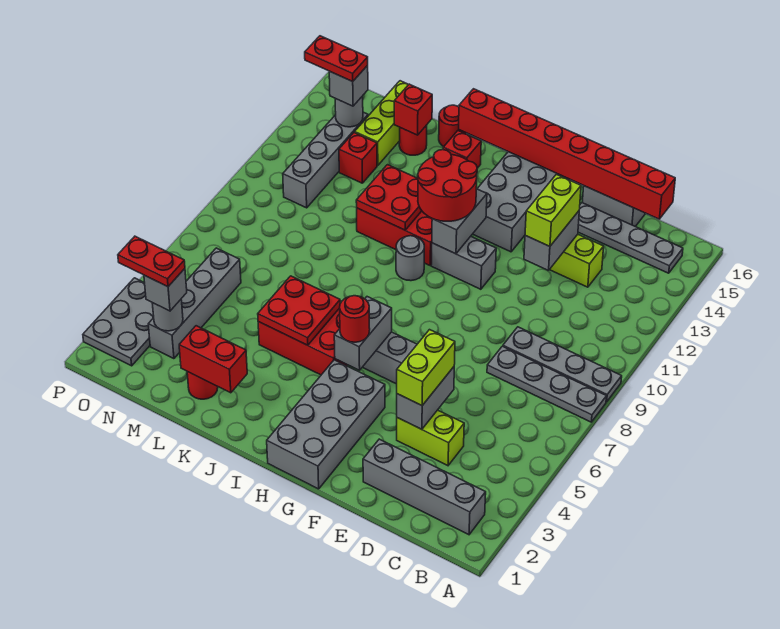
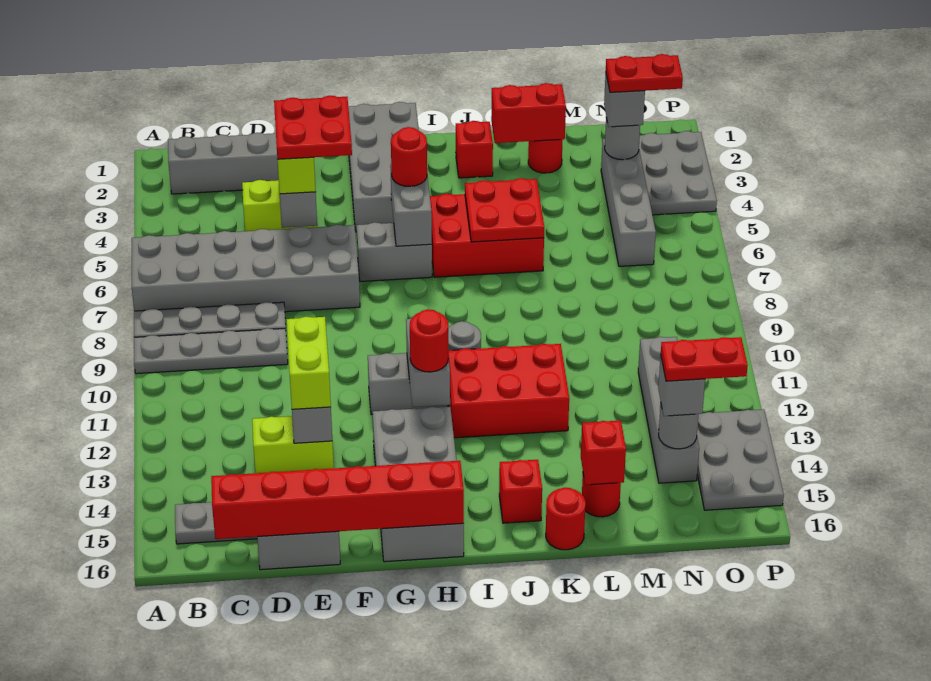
none -> grey brick A6:F7 level 1
red brick C16:J16 level 2 -> red brick C16:H16 level 2
red round brick H11:I12 level 3 -> red round brick H12 level 3
red plate J11:K12 level 2 -> red plate E4:F5 level 4
red brick M13 level 1 -> red brick J2 level 1
lime brick M14:M16 level 1 -> none
none -> grey plate O13:P15 level 1

